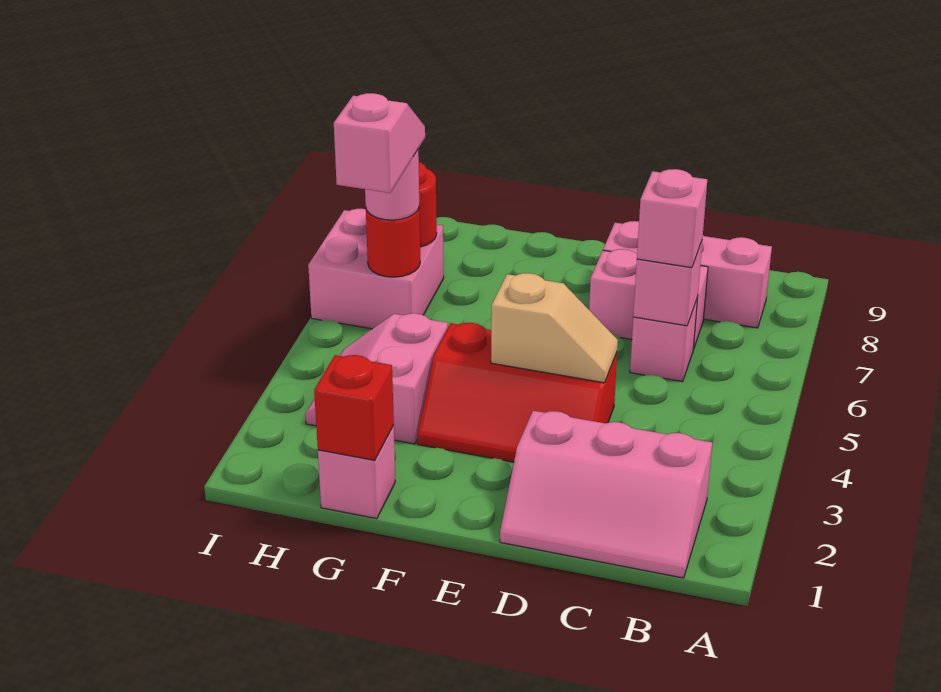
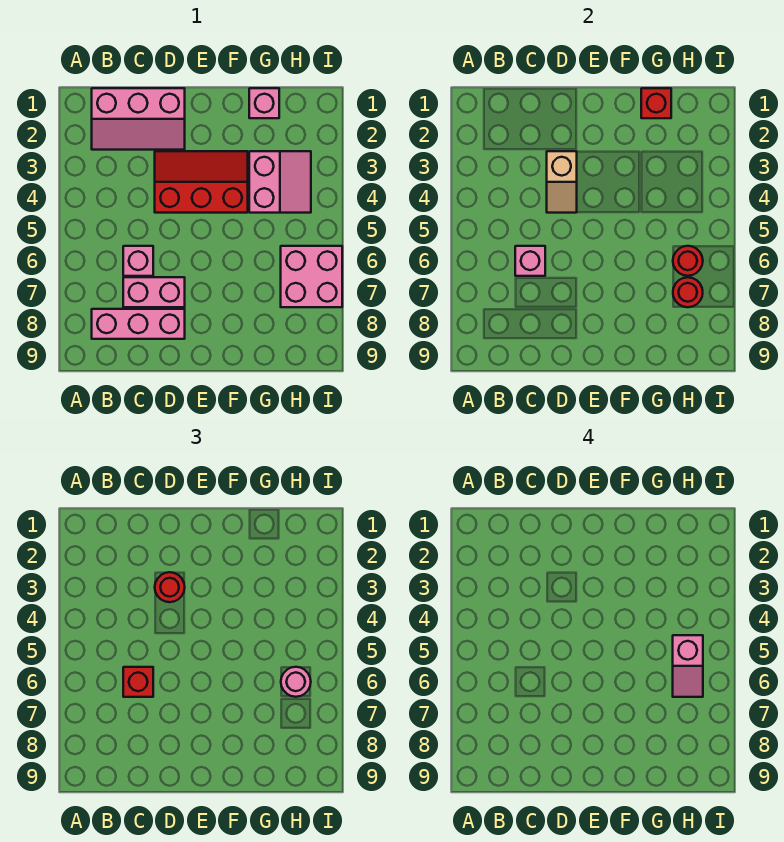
pink slope B1:D2 level 1 top 2 -> pink slope B1:D2 level 1 top 1
pink brick C6 level 3 -> red brick C6 level 3
none -> red round brick D3 level 3
tan slope D4:E4 level 2 top E -> tan slope D3:D4 level 2 top 3

